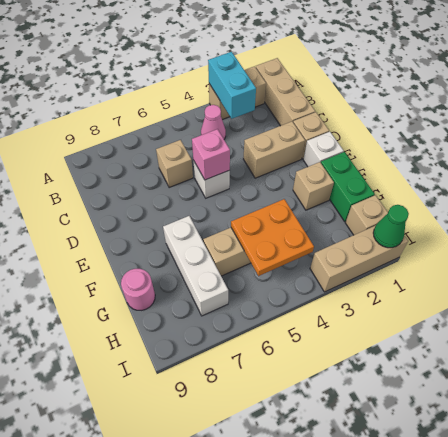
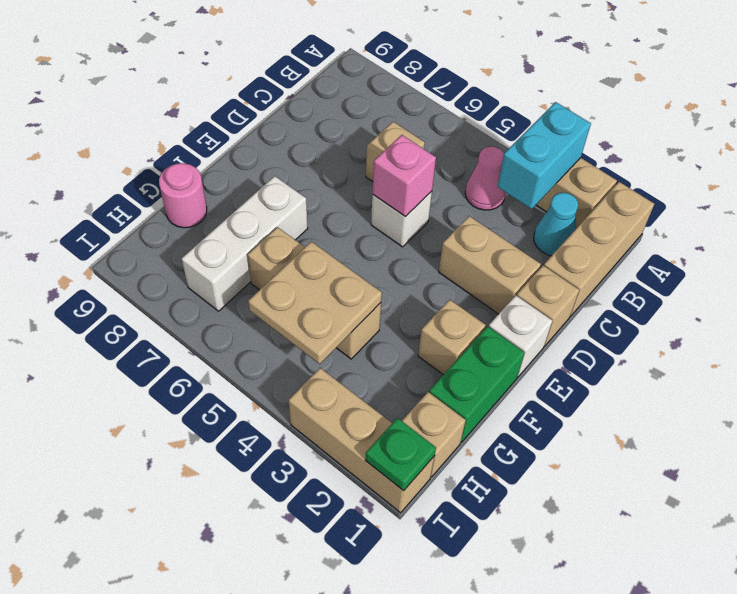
none -> cyan cone B2 level 1
orange plate G4:H5 level 2 -> tan plate G4:H5 level 2
green cone I1 level 2 -> green plate I1 level 2

